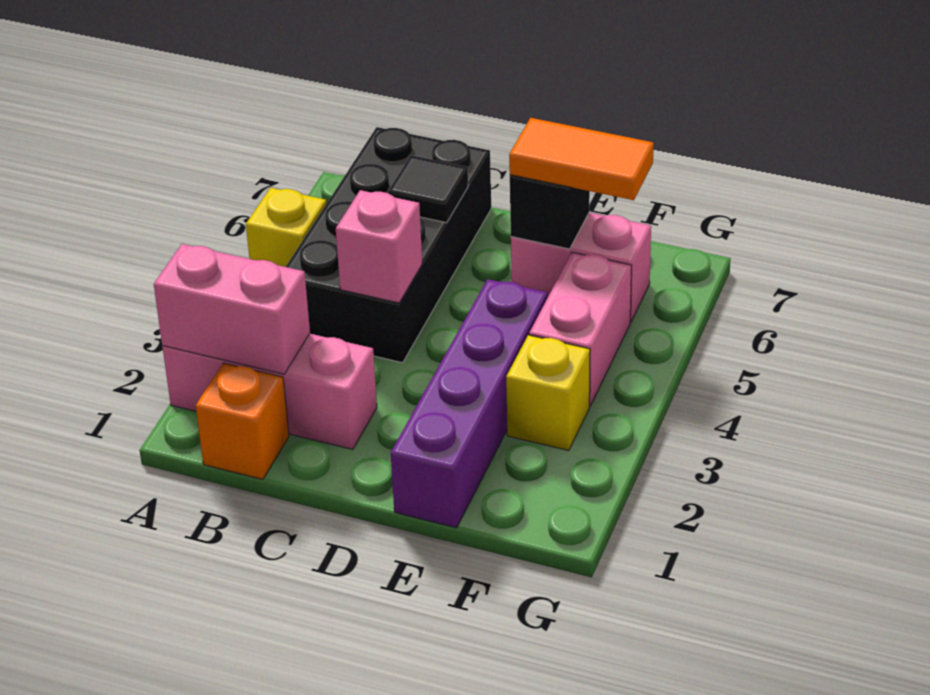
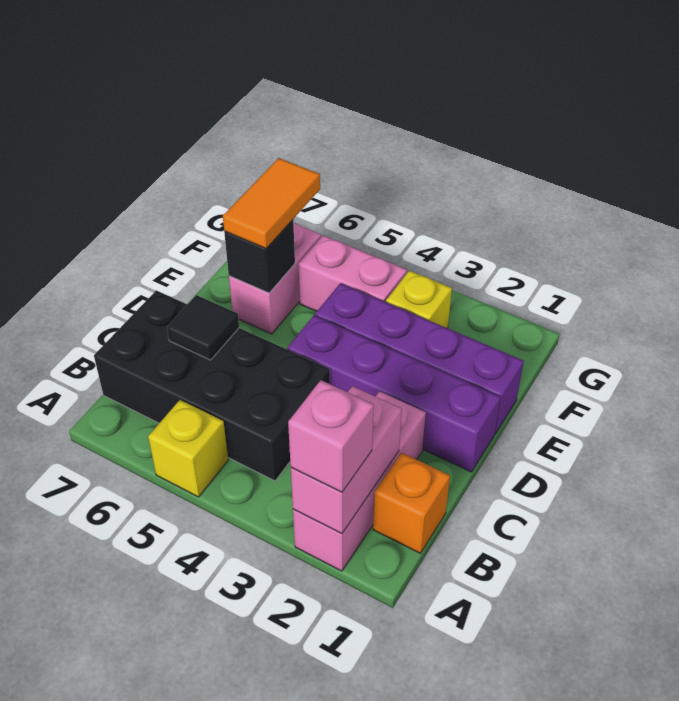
pink brick C4 level 2 -> pink brick A2 level 3
none -> purple brick D1:D4 level 1

